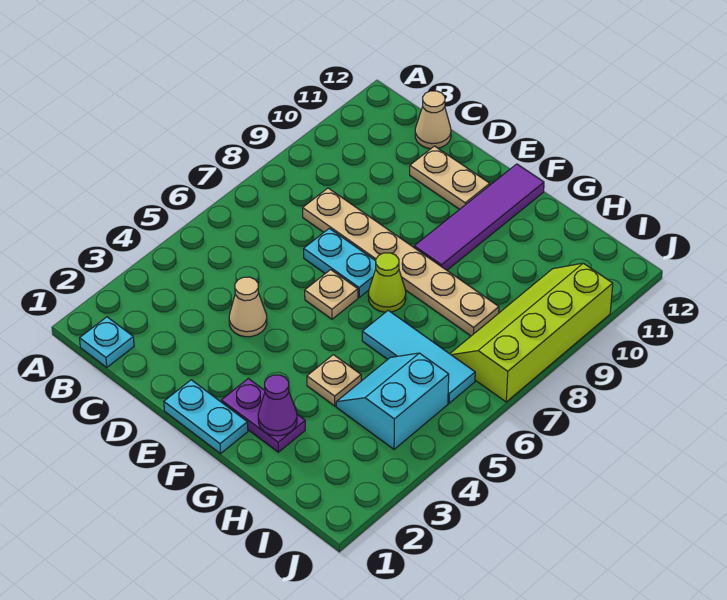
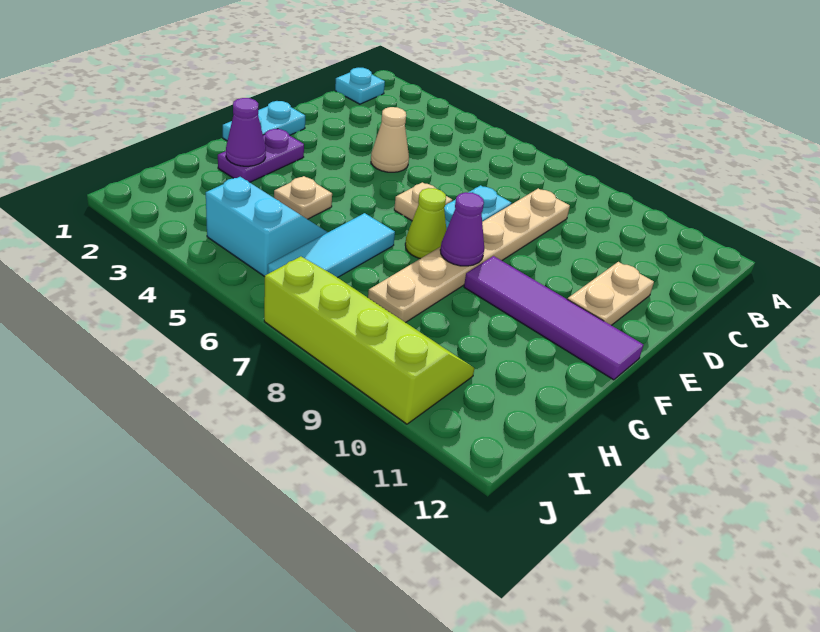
tan cone C12 level 1 -> none
none -> purple cone F8 level 2

